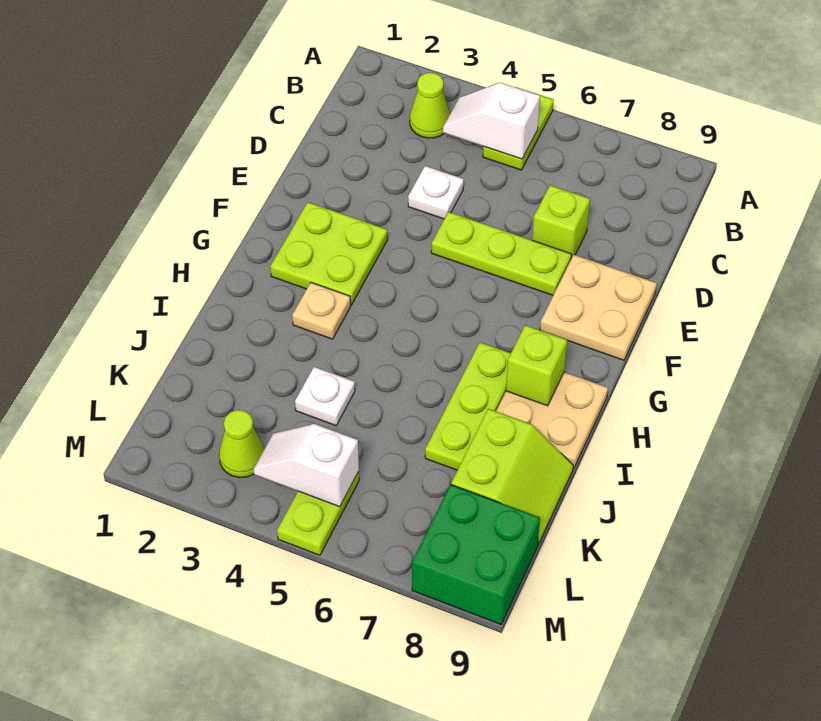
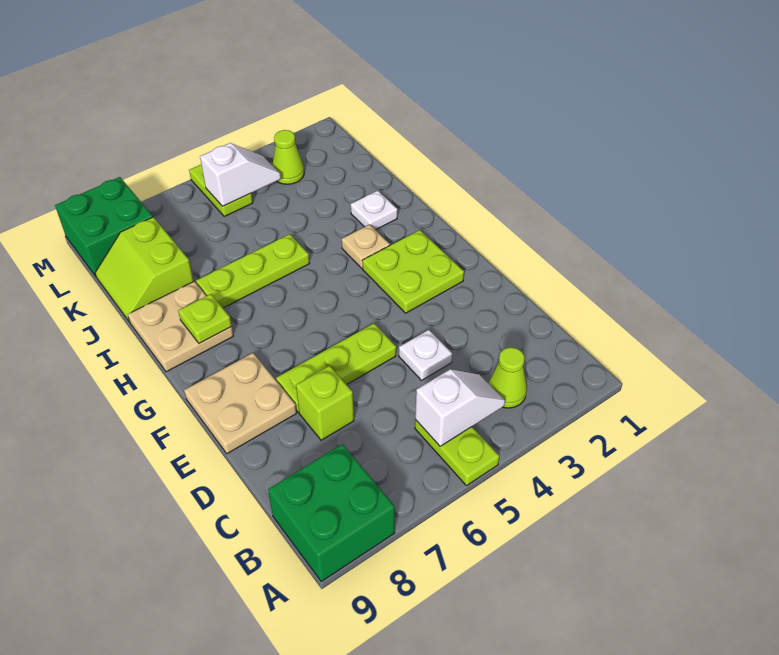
none -> green brick A8:B9 level 1
lime plate H7:J7 level 1 -> lime plate I5:I7 level 1
lime brick H8 level 2 -> lime plate H8 level 2
white plate J4 level 1 -> white plate I2 level 1

